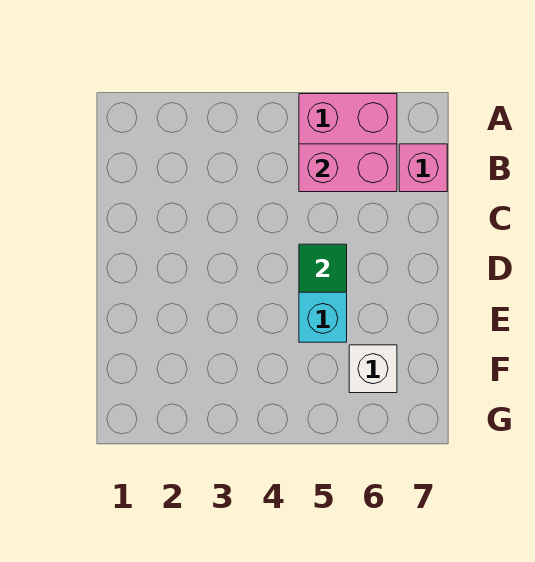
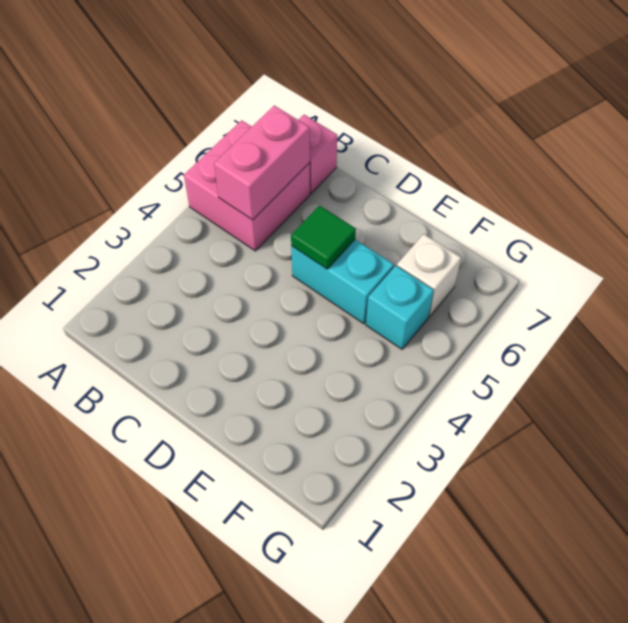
none -> cyan brick F5 level 1

